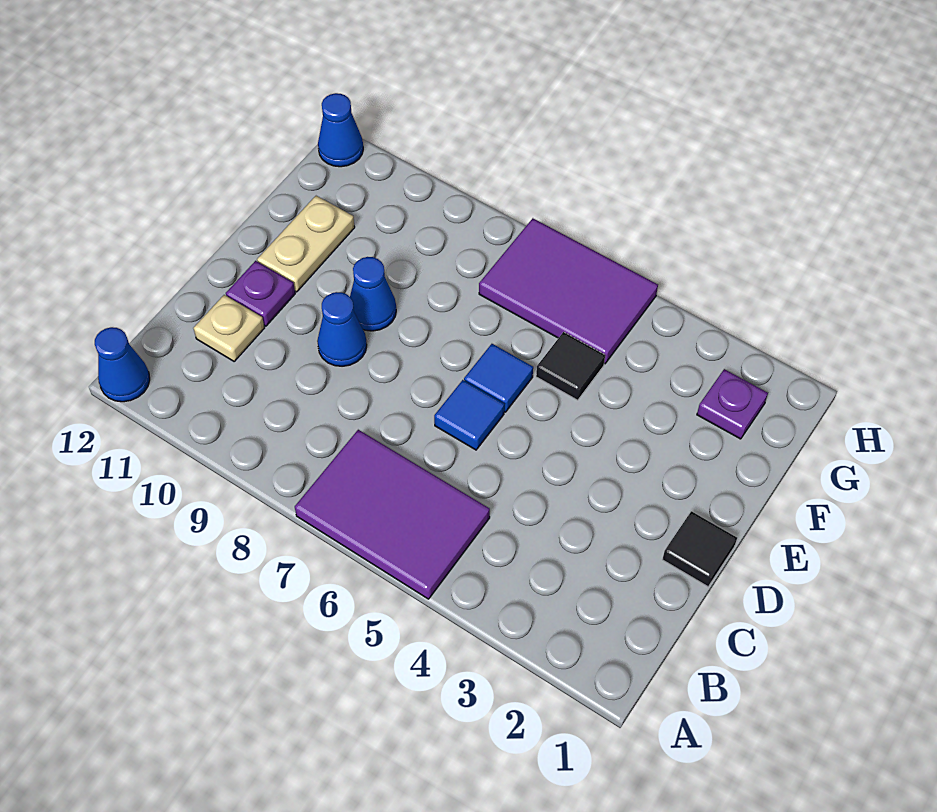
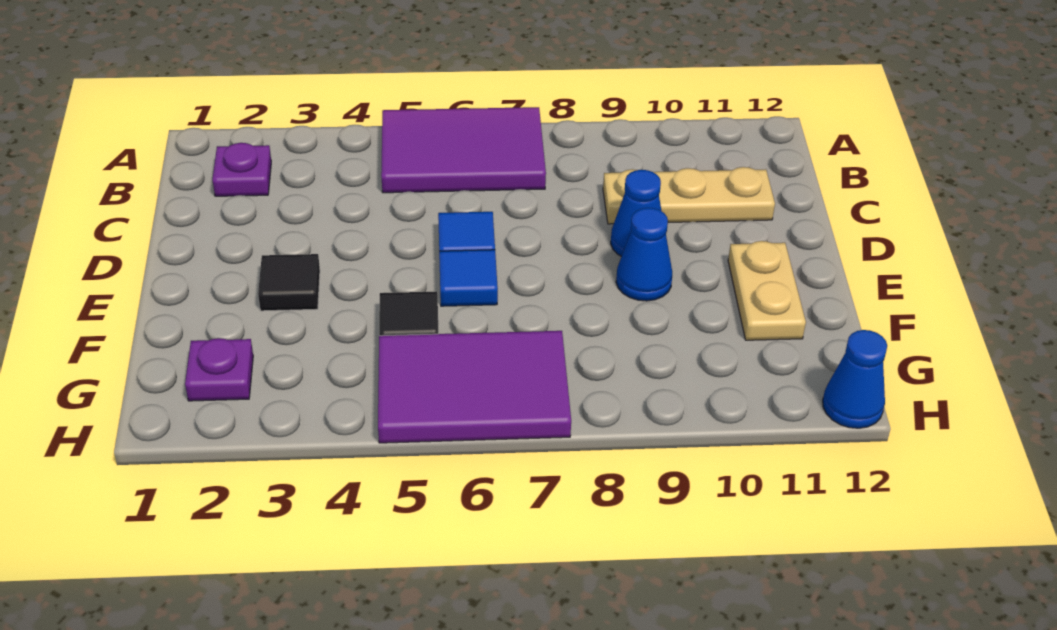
blue cone A12 level 1 -> none
tan plate C11 level 1 -> tan plate C9:C11 level 1
black tile D1 level 1 -> black tile E3 level 1
purple plate D11 level 1 -> purple plate B2 level 1

